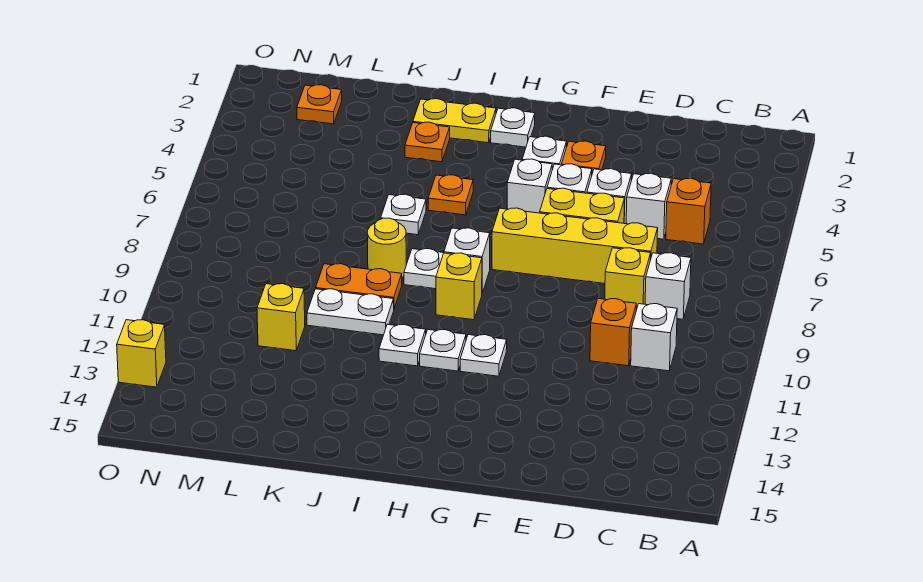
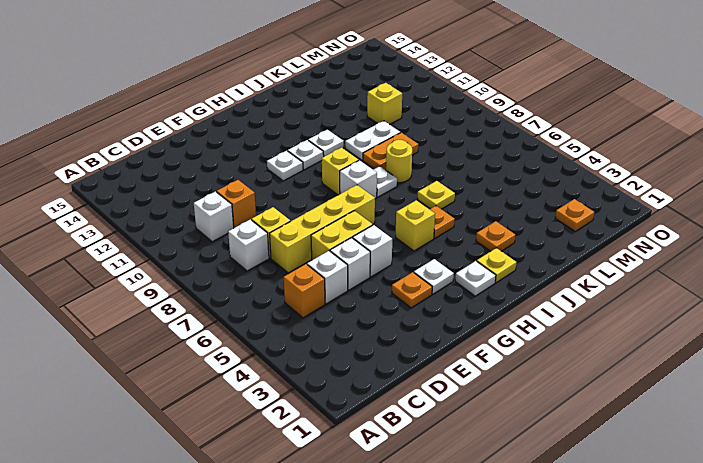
white brick G5 level 1 -> none
yellow plate I2:J2 level 1 -> yellow plate I2 level 1
white plate J6 level 1 -> yellow plate J6 level 1
yellow brick O13 level 1 -> yellow brick H5 level 1

